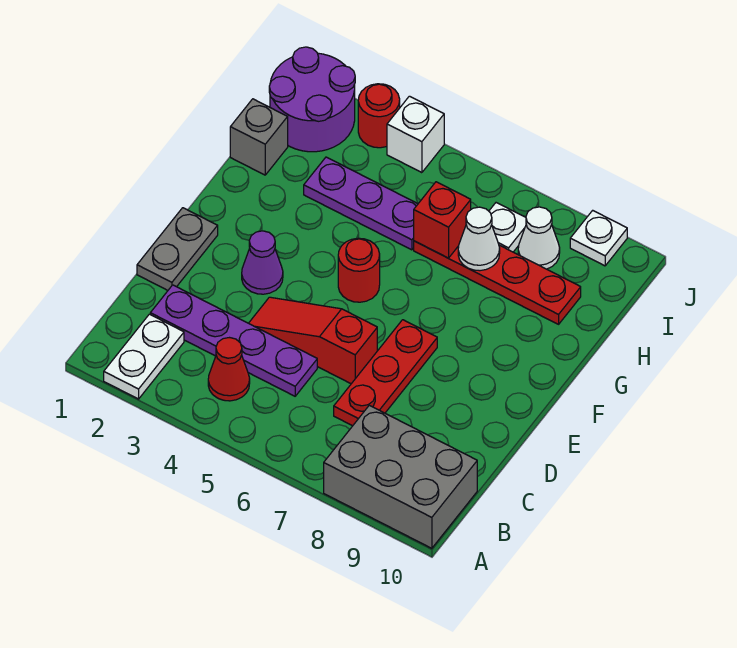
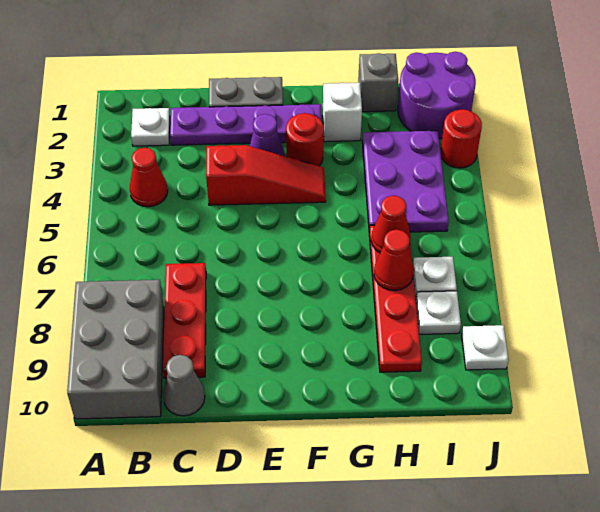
white plate A2:B2 level 1 -> white plate B2 level 1
purple plate C2:C5 level 1 -> purple plate C2:F2 level 1
red plate C7:E7 level 1 -> red plate C7:C9 level 1
none -> grey cone C10 level 1
red slope D4:D6 level 1 top 6 -> red slope D4:F4 level 1 top D
red round brick F5 level 1 -> red round brick F3 level 1
purple plate H3:H5 level 1 -> purple plate H3:I5 level 1
red brick H6 level 2 -> red cone H6 level 2
white cone H7 level 2 -> red cone H7 level 2
white cone I8 level 1 -> white plate I8 level 1
white brick J4 level 1 -> white brick G2 level 1

